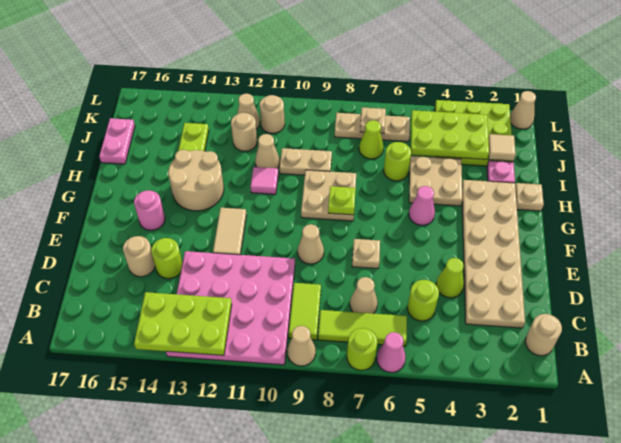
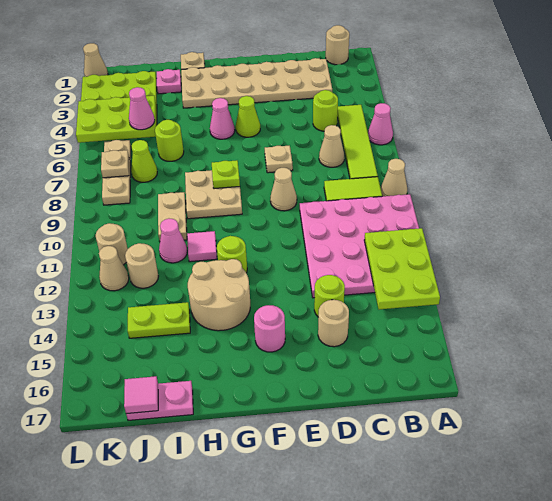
lime round brick A7 level 1 -> lime round brick G12 level 1
lime tile B6:B8 level 1 -> lime tile B5:B8 level 1
lime cone D4 level 1 -> lime cone F5 level 1
tan tile E12:F12 level 1 -> none
tan plate H4:I5 level 1 -> none
tan cone I11 level 1 -> pink cone I11 level 1
tan tile J2 level 2 -> none
lime plate J3:K5 level 2 -> lime plate J4:L5 level 2
none -> pink cone J5 level 3
none -> pink tile J17 level 2

